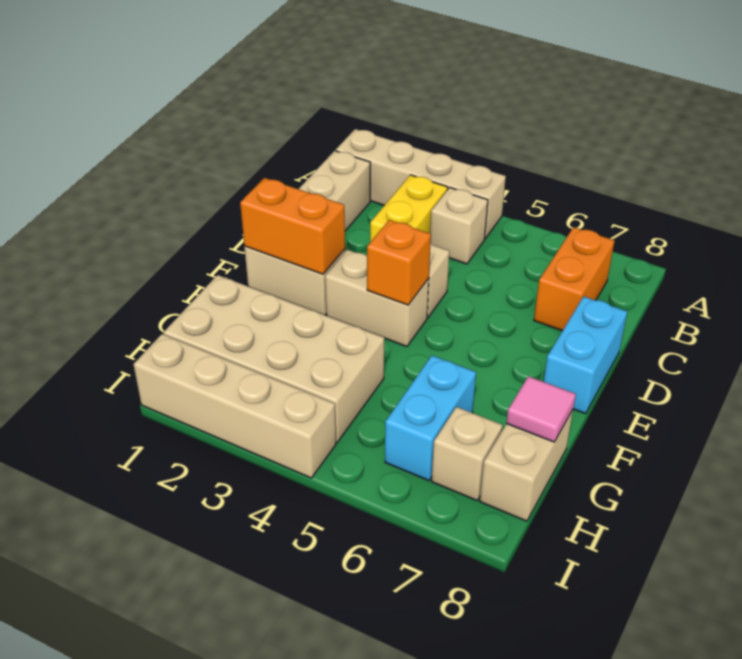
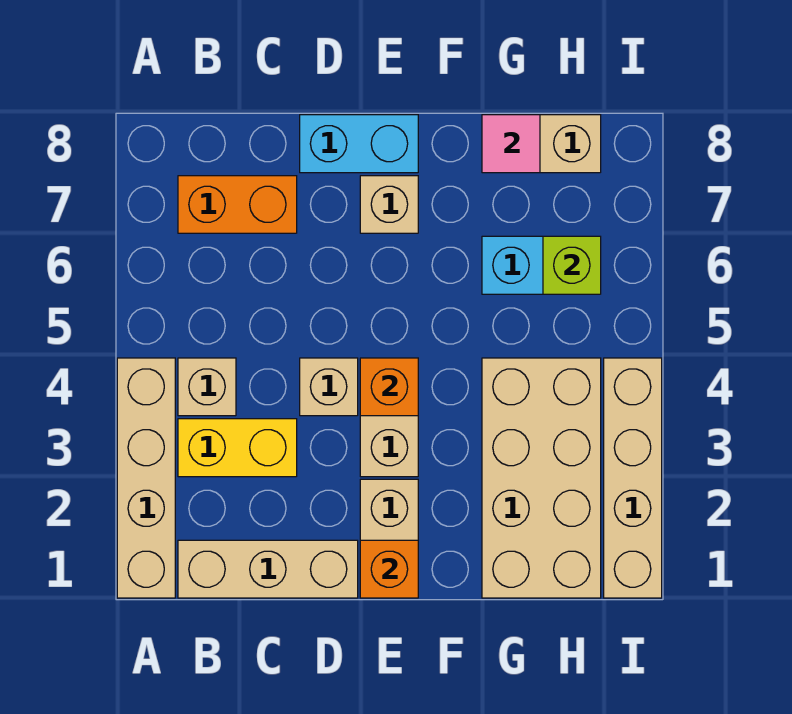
orange brick E1:E2 level 2 -> orange brick E1 level 2
none -> lime brick H6 level 2
tan brick H7 level 1 -> tan brick E7 level 1

